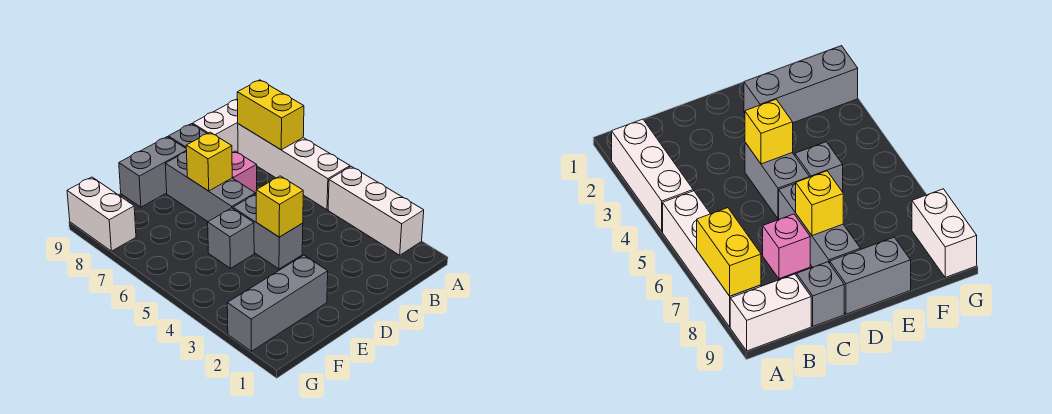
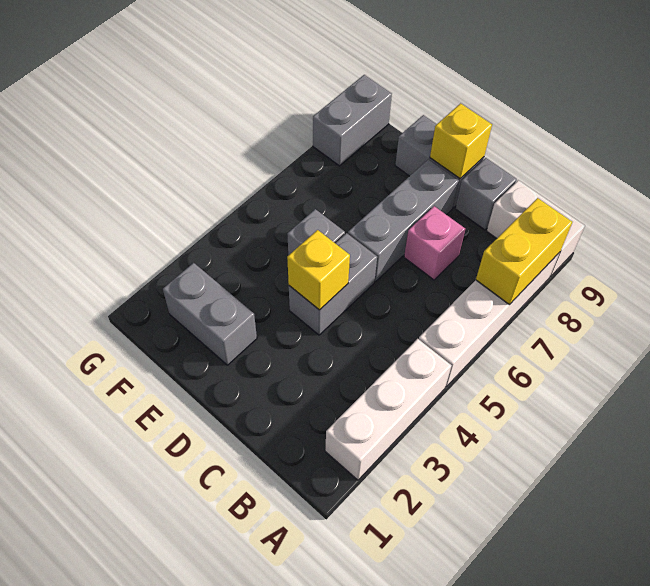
yellow brick D7 level 2 -> yellow brick D9 level 2
grey brick E2:G2 level 1 -> grey brick E2:F2 level 1
white brick G8:G9 level 1 -> grey brick G8:G9 level 1

